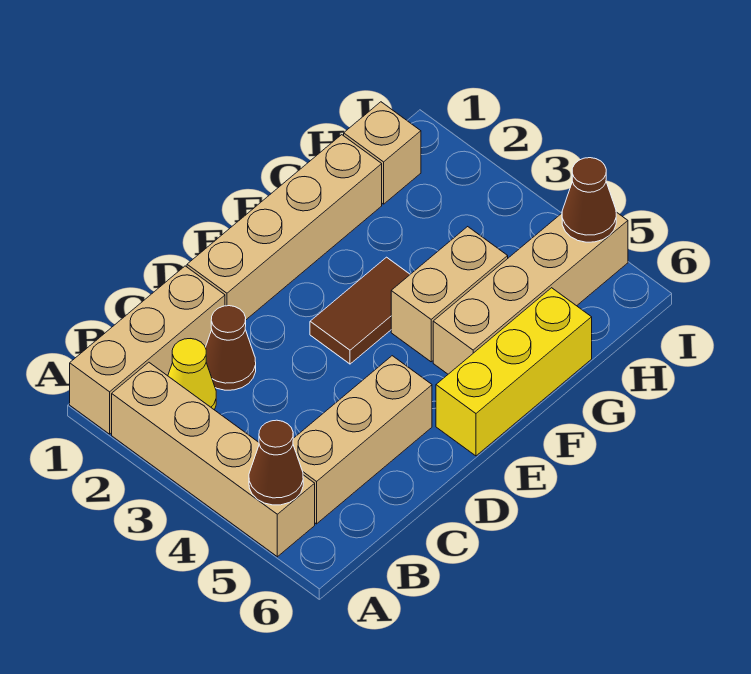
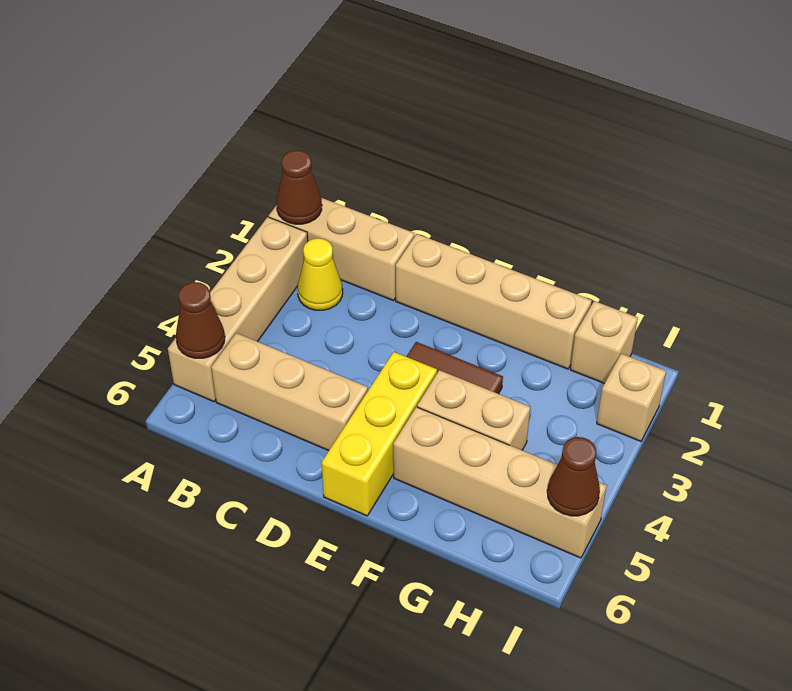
brown cone C2 level 1 -> brown cone A1 level 2
yellow brick E6:G6 level 1 -> yellow brick E4:E6 level 1
none -> tan brick I2 level 1

